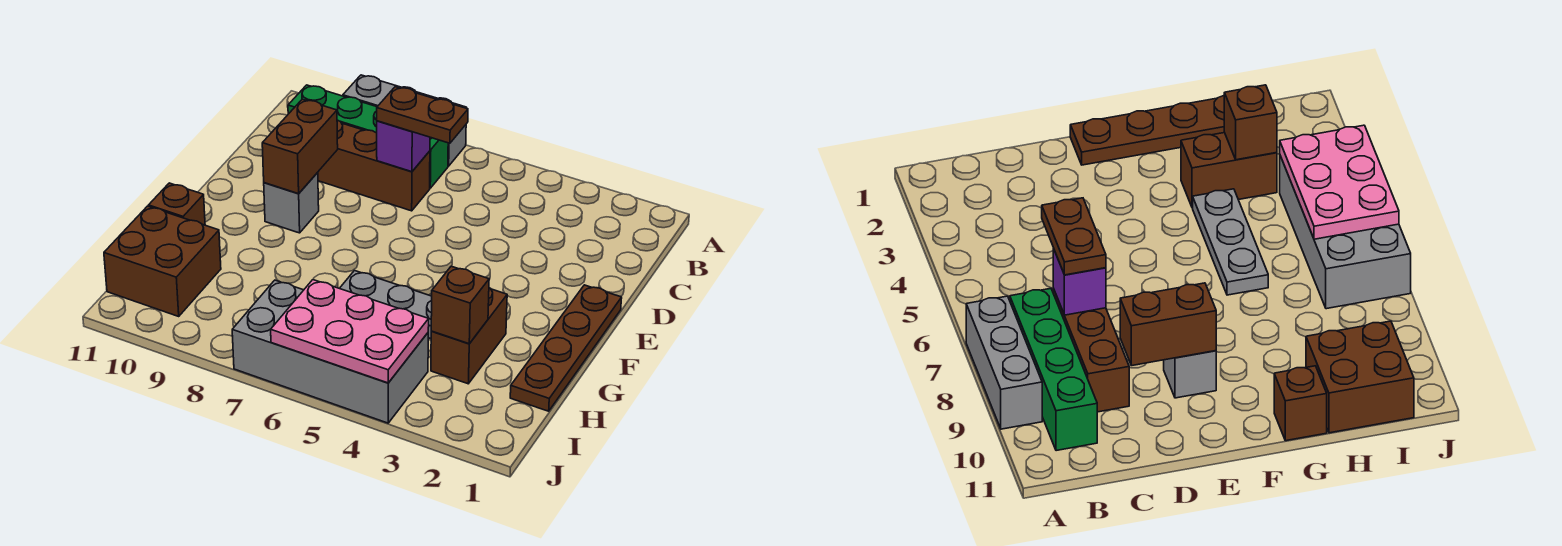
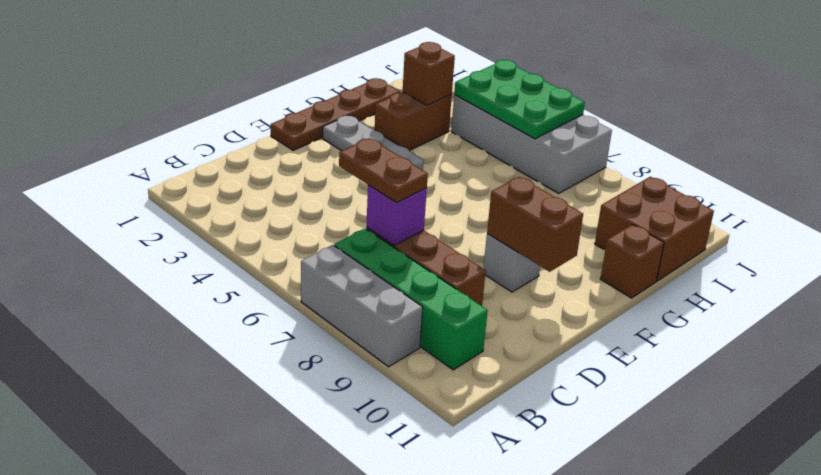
brown brick D9:E9 level 2 -> brown brick E9:E10 level 2
grey plate G4:G6 level 1 -> grey plate F2:F4 level 1
pink plate I4:J6 level 2 -> green plate I4:J6 level 2

